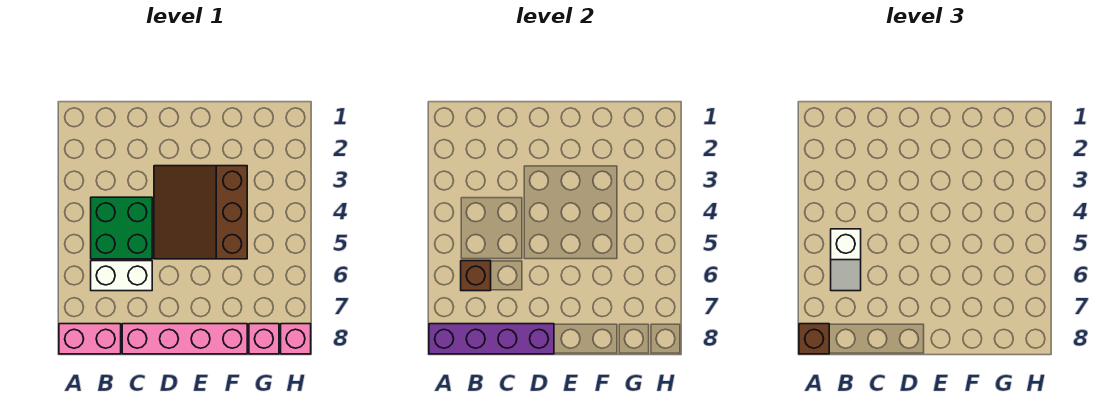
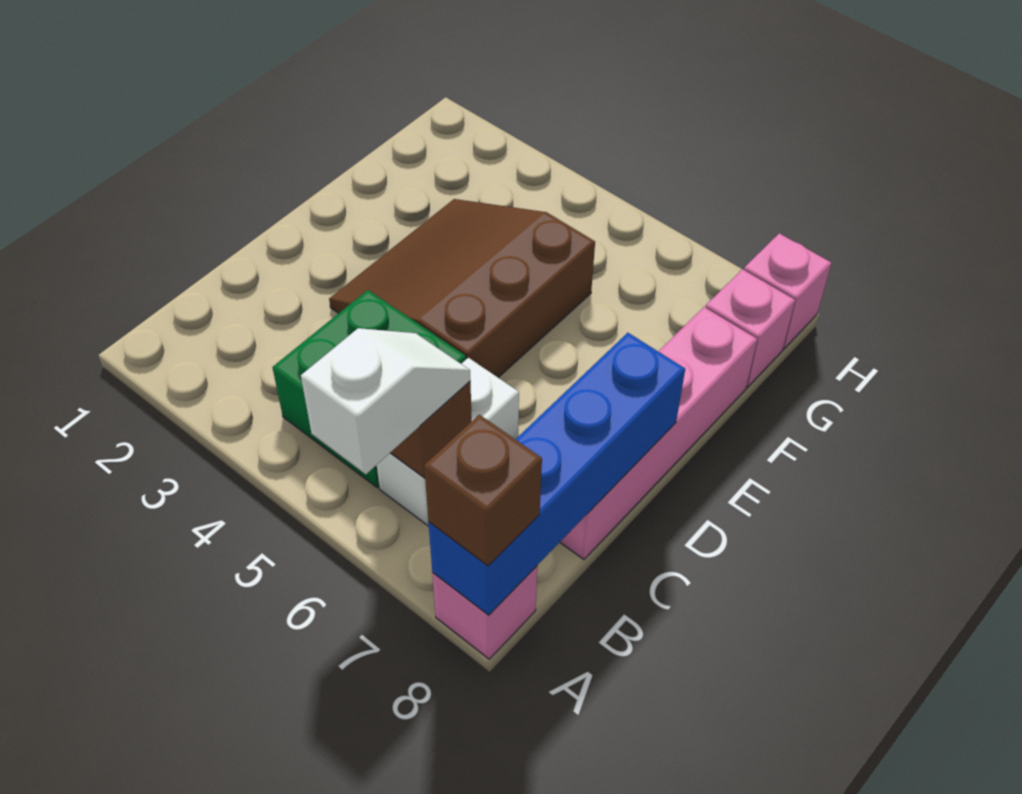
pink brick A8:B8 level 1 -> pink brick A8 level 1
purple brick A8:D8 level 2 -> blue brick A8:D8 level 2
white slope B5:B6 level 3 top 5 -> white slope A6:B6 level 3 top A
brown slope D3:F5 level 1 top F -> brown slope D3:F5 level 1 top 5

